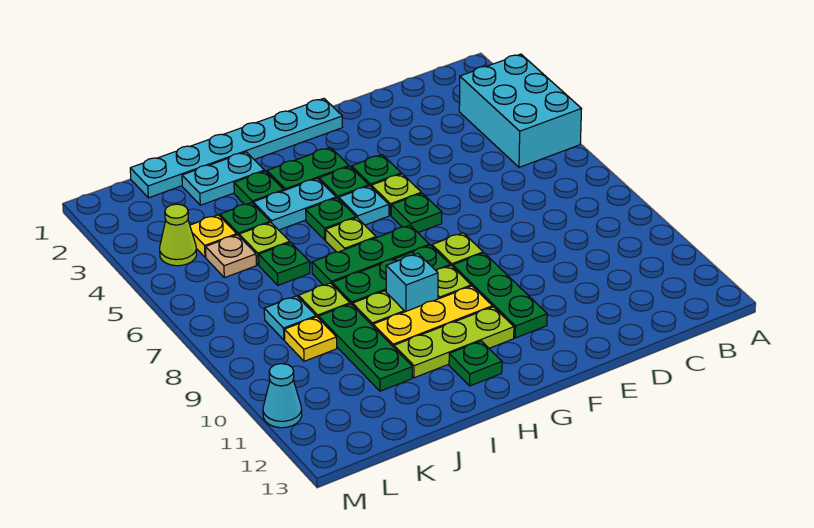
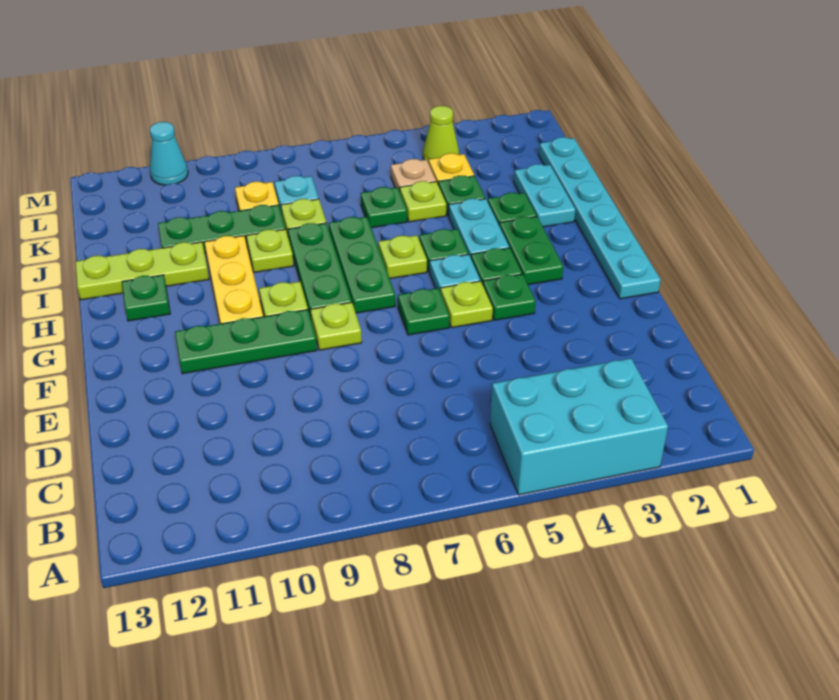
lime plate G11:I11 level 1 -> lime plate I11:I13 level 1
cyan brick H9 level 1 -> none

